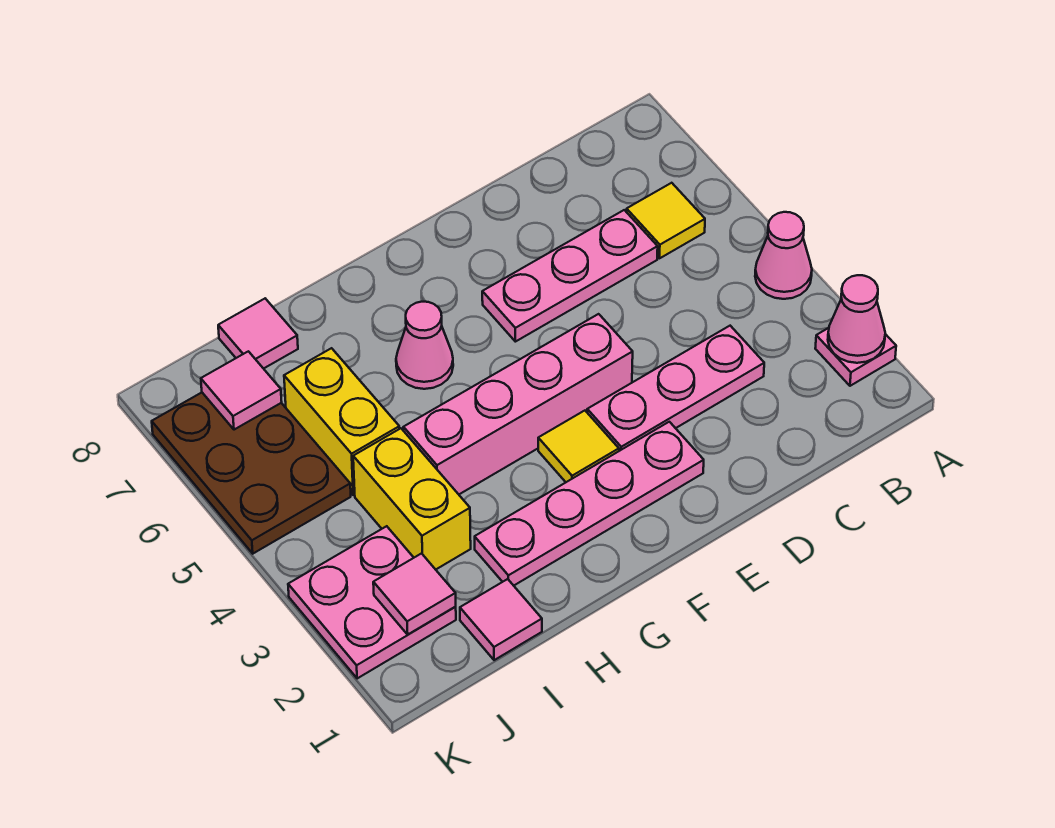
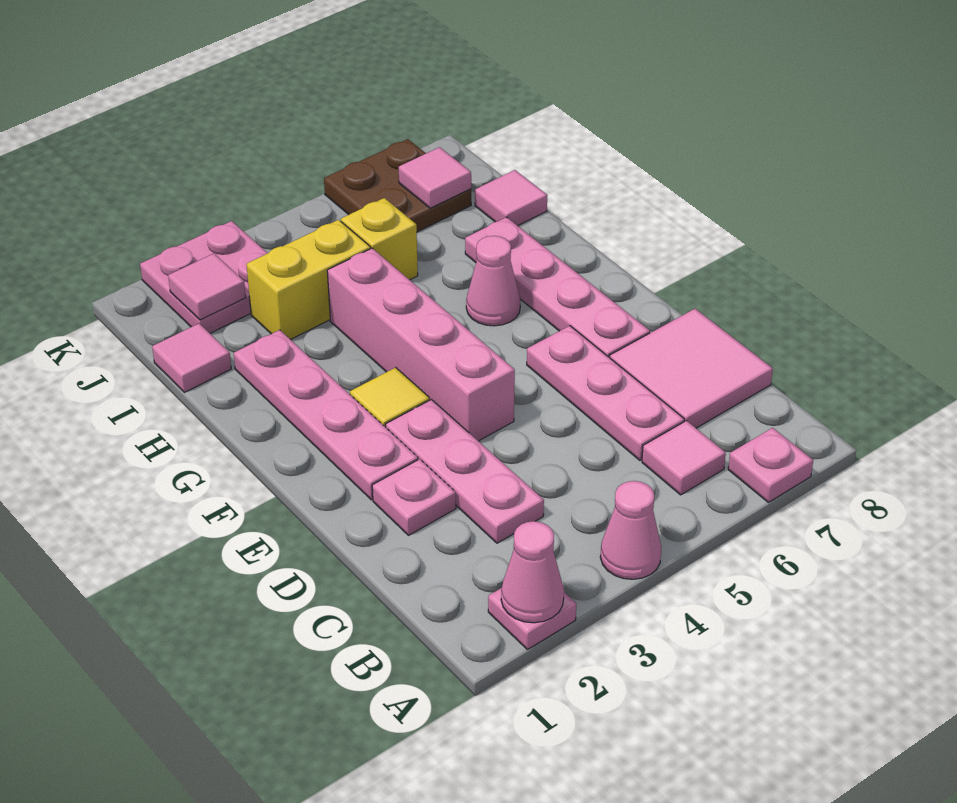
none -> pink plate A7 level 1
yellow tile B6 level 1 -> pink tile B6 level 1
none -> pink tile C7:D8 level 1
none -> pink plate D2 level 1
none -> pink plate E7:H7 level 1
yellow brick I5:I6 level 1 -> yellow brick I5 level 1
brown plate J5:K7 level 1 -> brown plate J6:K7 level 1

